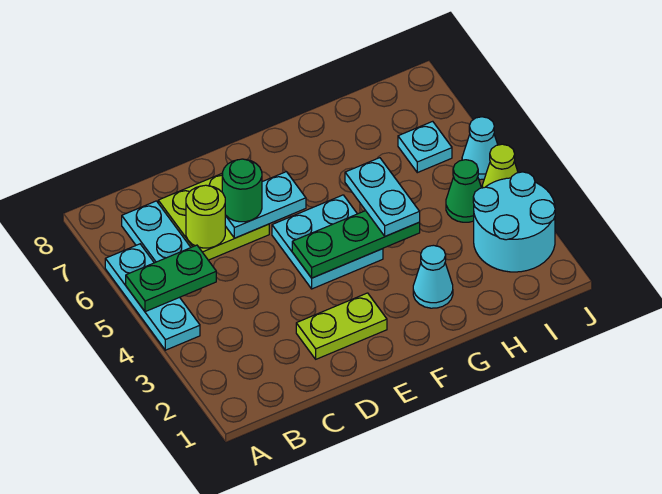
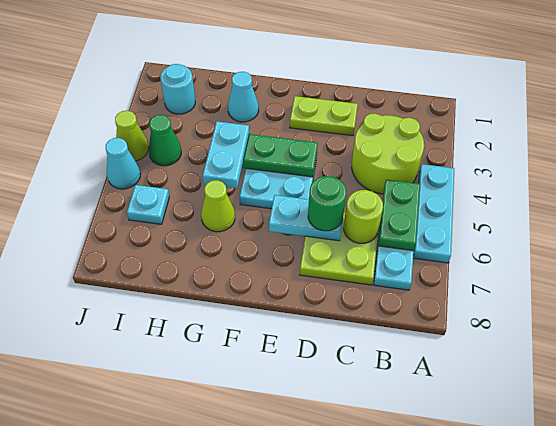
green plate A5:B5 level 2 -> green plate B5:B6 level 2
none -> lime round brick B3:C4 level 1
none -> lime cone G6 level 1
cyan round brick I2:J3 level 1 -> cyan round brick I2 level 1

